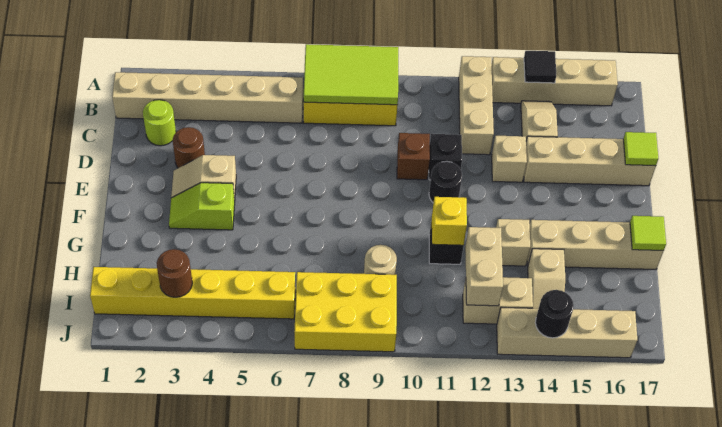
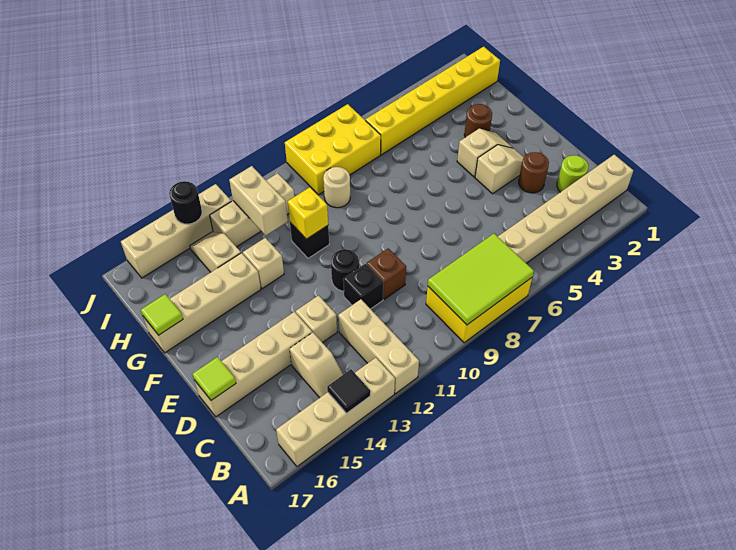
lime slope F3:F4 level 1 top 4 -> tan slope F3:F4 level 1 top 4
brown round brick I3 level 2 -> brown round brick G3 level 1
tan brick I12:I13 level 1 -> tan brick I11:I13 level 1

